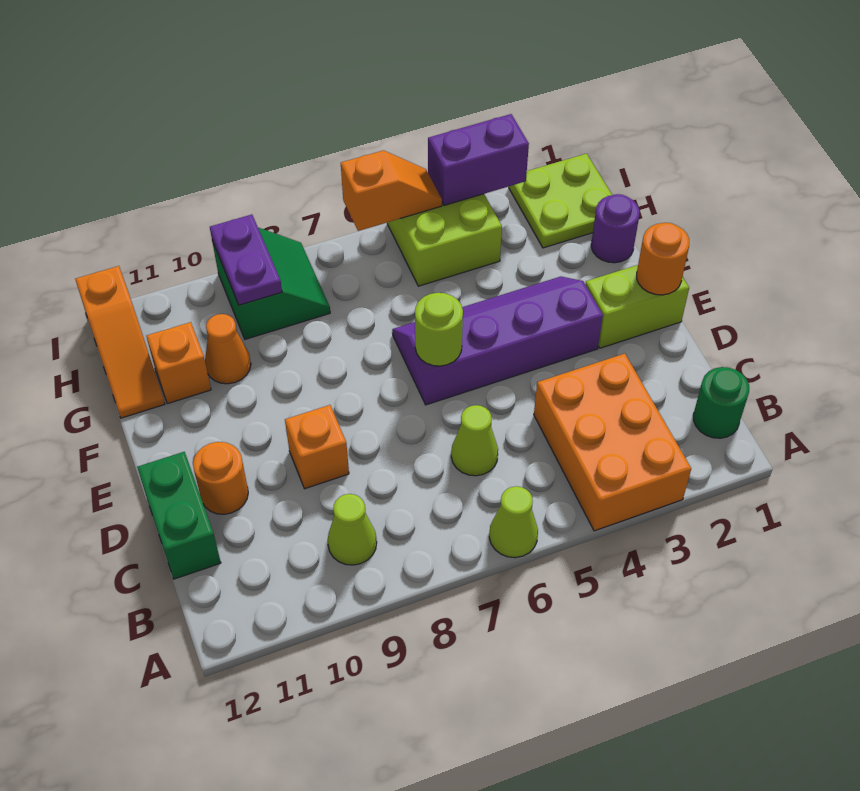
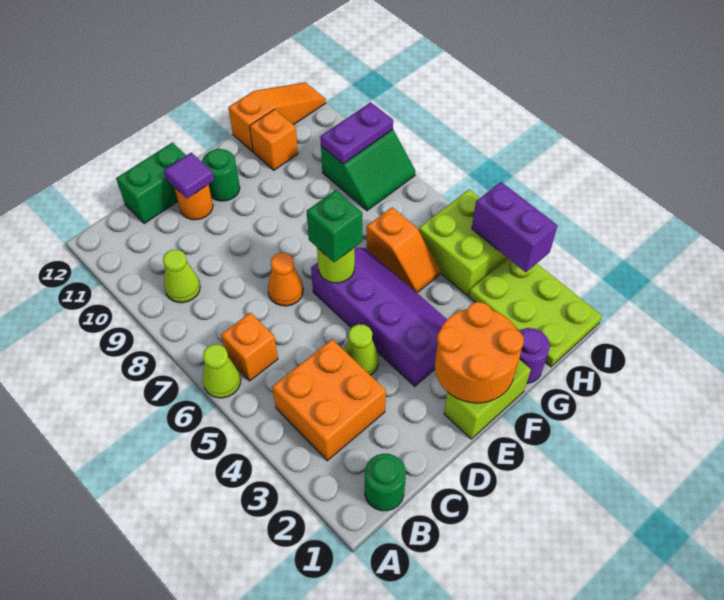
orange brick A3:C4 level 1 -> orange brick B3:C4 level 1
lime cone C6 level 1 -> lime cone D4 level 1
orange brick D9 level 1 -> orange brick B6 level 1
none -> purple tile D11 level 2
lime brick E1:E2 level 1 -> lime brick E1:F1 level 1
orange round brick E1 level 2 -> orange round brick E1:F2 level 2
none -> green brick E6 level 3
none -> green round brick E11 level 1
orange cone G10 level 1 -> orange cone D7 level 1
orange slope G12:I12 level 1 top I -> orange slope G12:I12 level 1 top G
lime plate H1:I2 level 1 -> lime plate H1:I3 level 1
orange slope I5:I6 level 2 top 6 -> orange slope G5:G6 level 1 top 6

